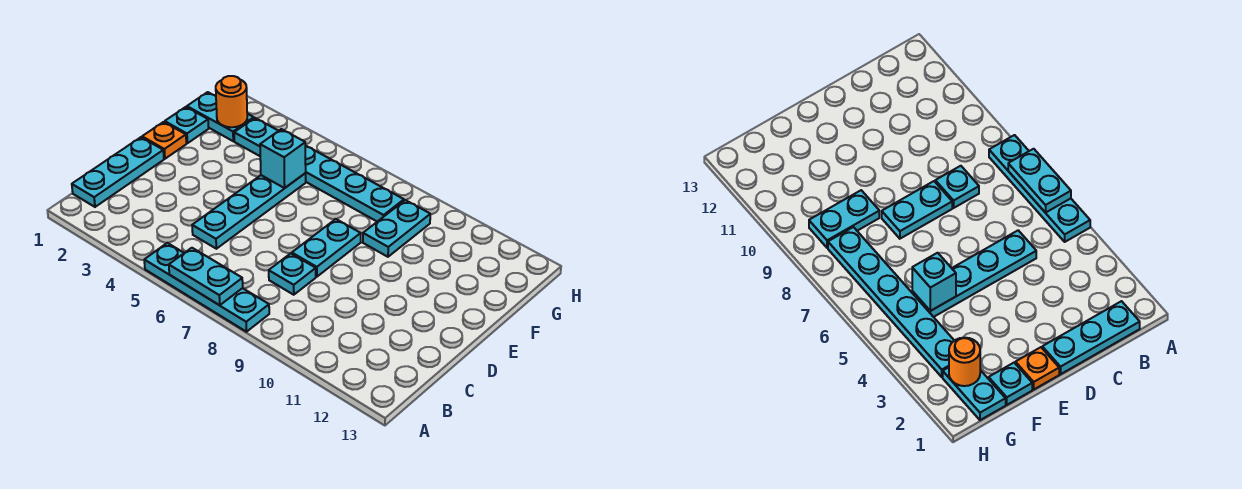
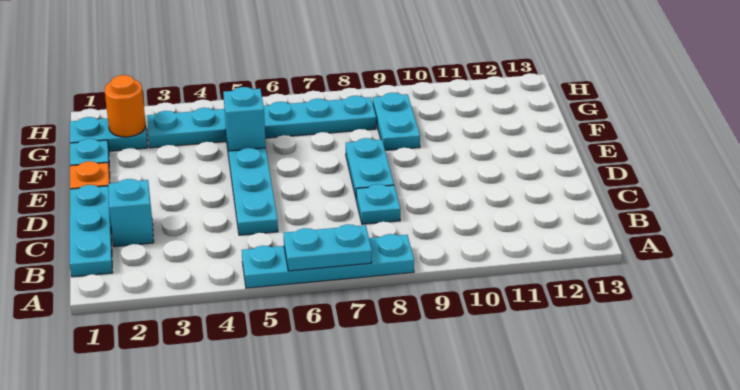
none -> cyan brick C2 level 1

